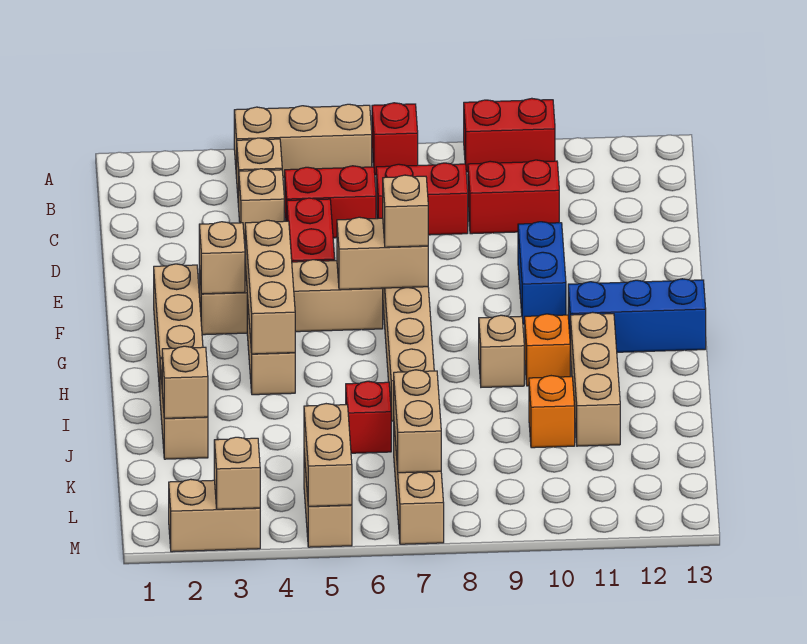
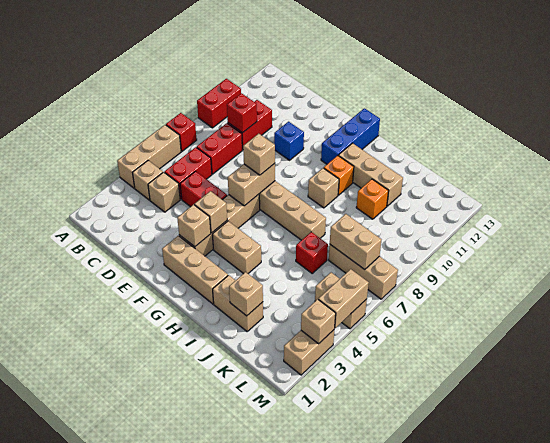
none -> red brick C9 level 2
blue brick E10:F10 level 1 -> blue brick E10 level 1
tan brick F4:H4 level 2 -> tan brick F4 level 2
tan brick L5:M5 level 2 -> tan brick M4:M5 level 2

